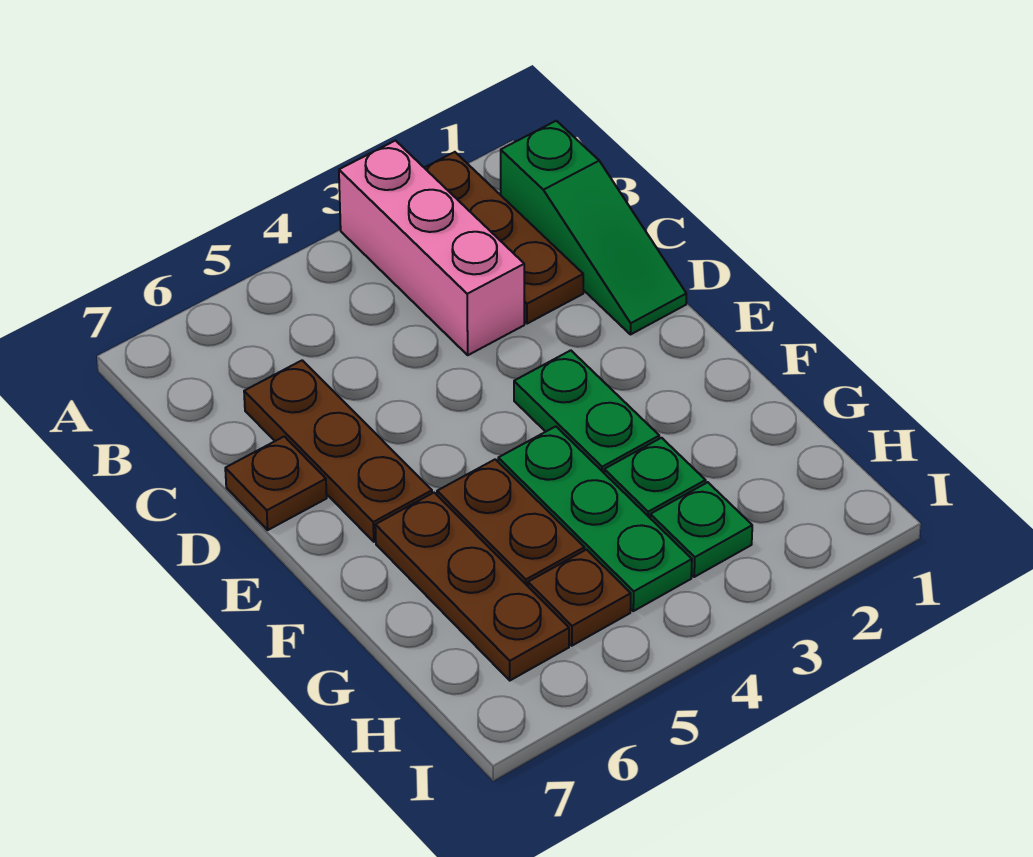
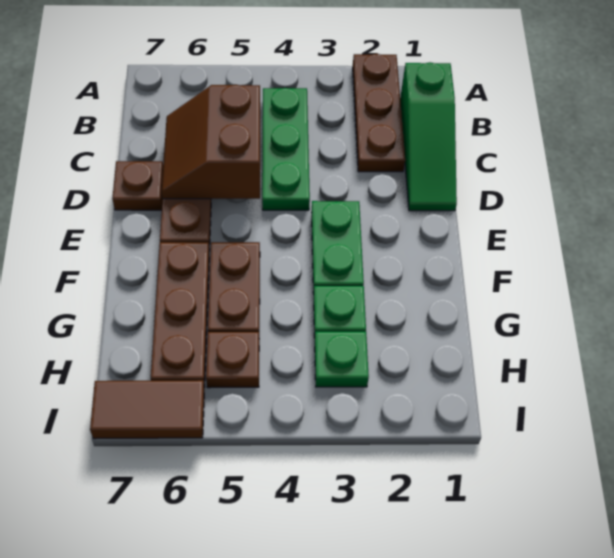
pink brick A3:C3 level 1 -> none
none -> brown slope C5:D6 level 2 top 5
green plate F4:H4 level 1 -> green plate B4:D4 level 1
none -> brown tile I6:I7 level 1

